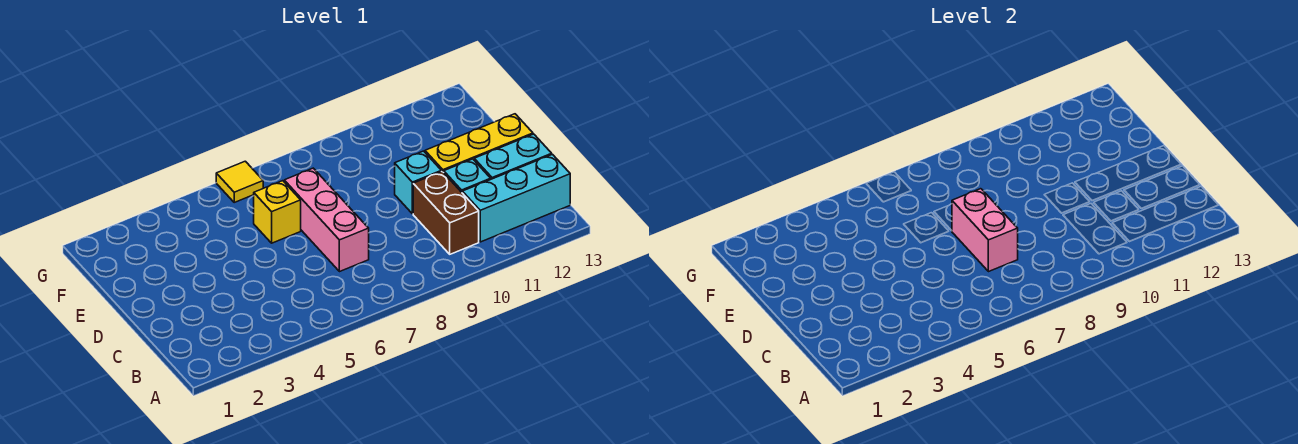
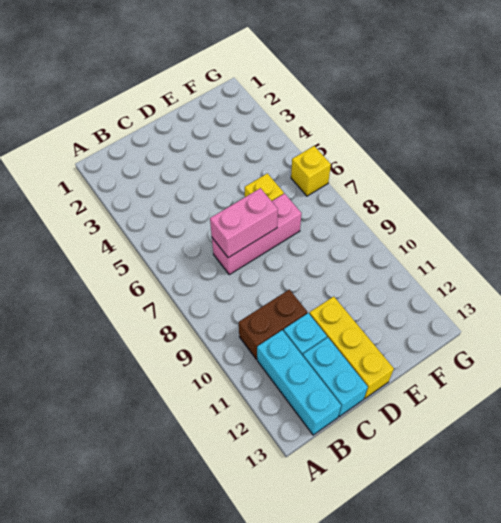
cyan brick D10 level 1 -> none
yellow tile G6 level 1 -> yellow brick G6 level 1

